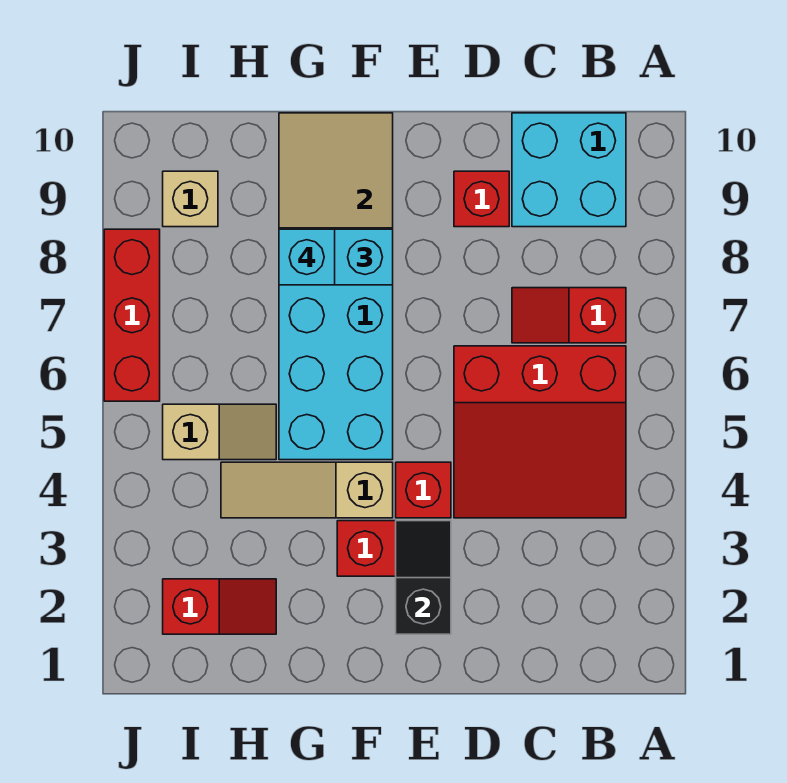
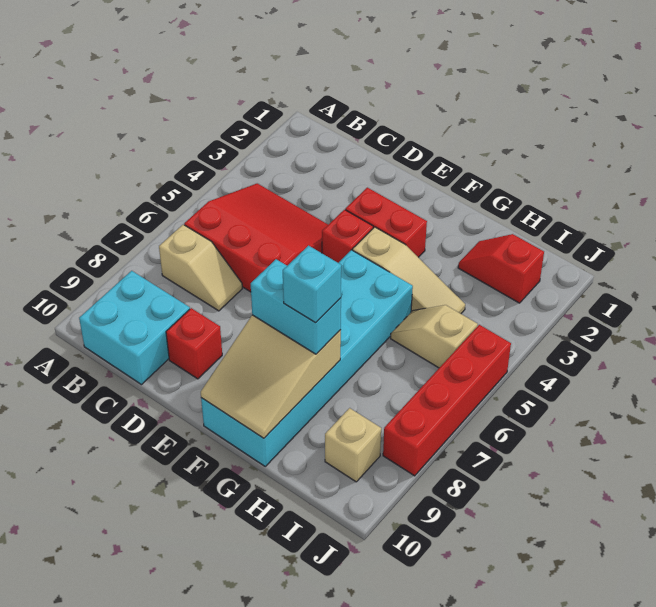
red slope B7:C7 level 1 top B -> tan slope B7:C7 level 1 top B
black slope E2:E3 level 2 top 2 -> none
red brick J6:J8 level 1 -> red brick J5:J8 level 1

